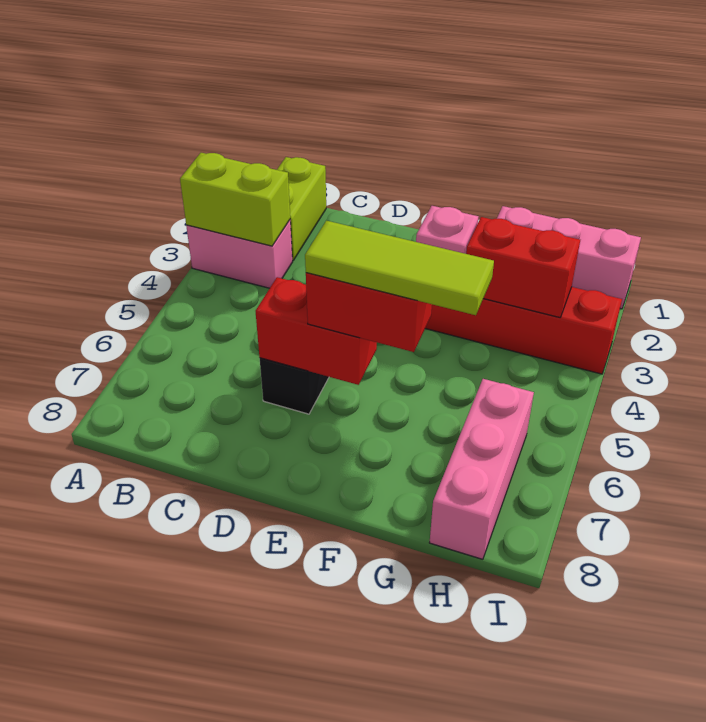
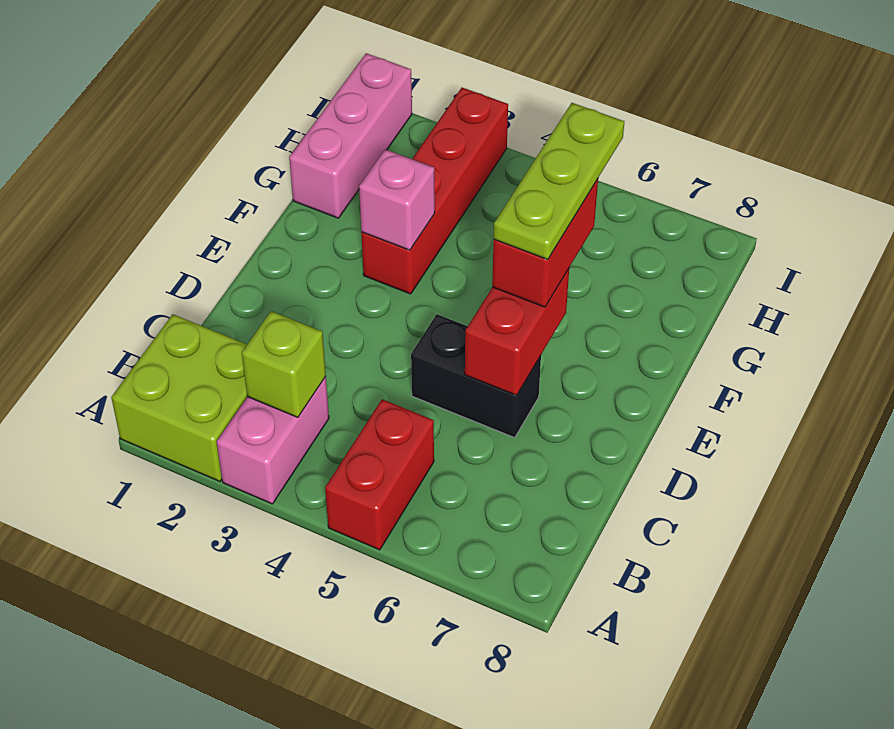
lime brick A3:B3 level 2 -> lime brick B3 level 2
lime brick B1:B2 level 1 -> lime brick A1:B2 level 1
lime tile E6:G6 level 4 -> lime plate E6:G6 level 4
red brick G3:H3 level 2 -> red brick A5:B5 level 1
pink brick H6:H8 level 1 -> none

